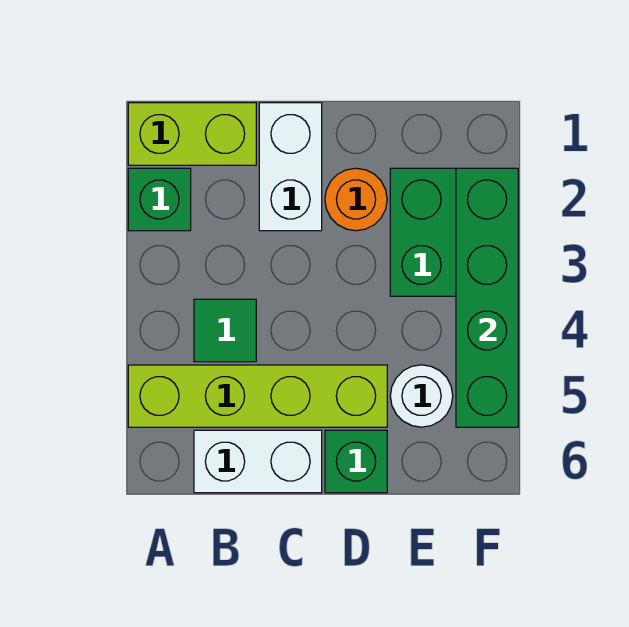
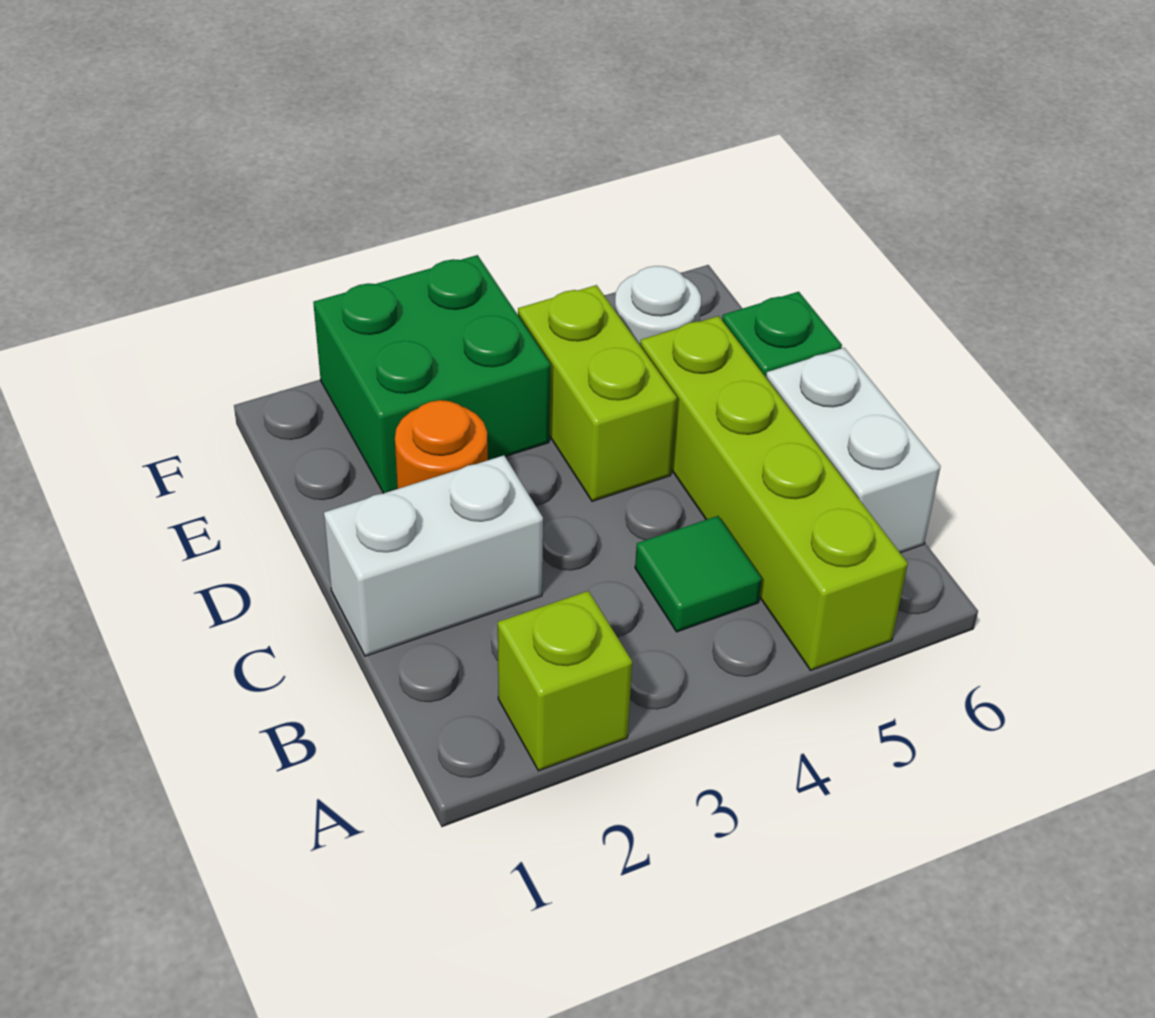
lime brick A1:B1 level 1 -> lime brick D4:E4 level 1
green brick A2 level 1 -> lime brick A2 level 1
green brick F2:F5 level 2 -> none

